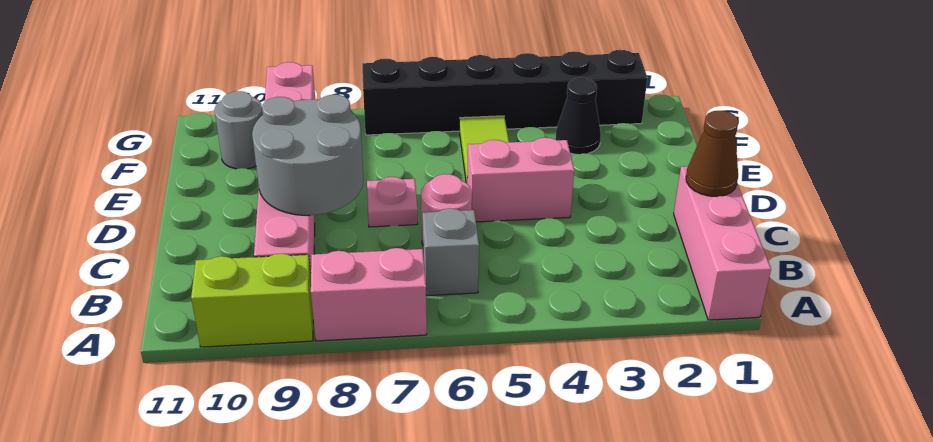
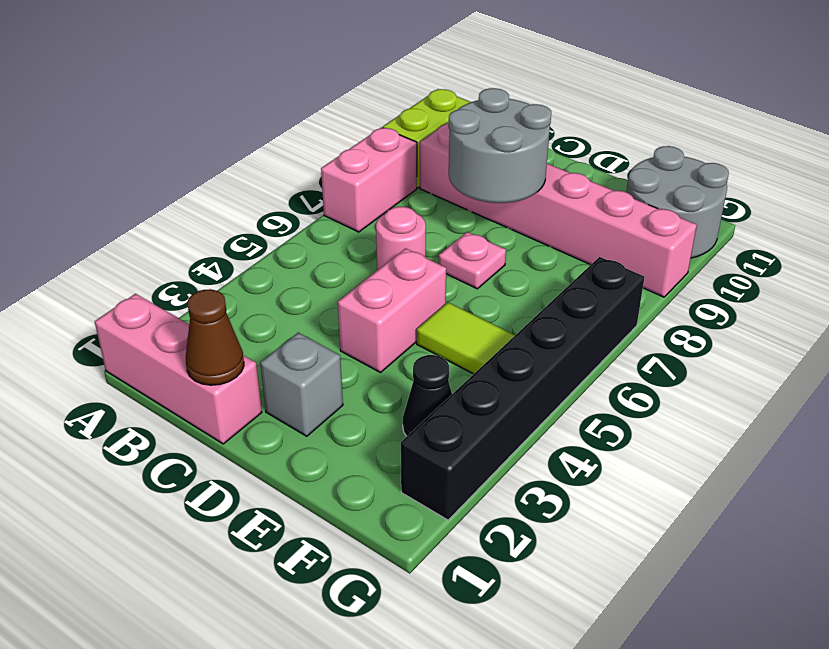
grey brick B6 level 1 -> grey brick D2 level 1
grey round brick F10 level 1 -> grey round brick F10:G11 level 1

